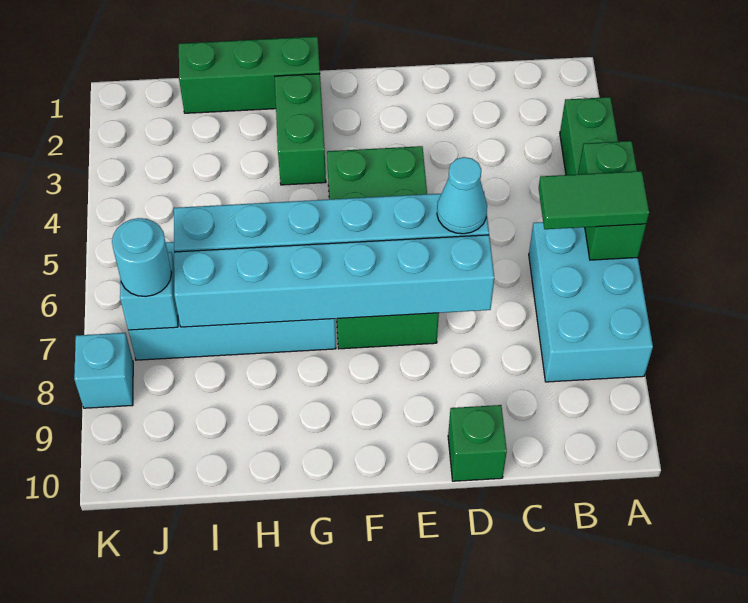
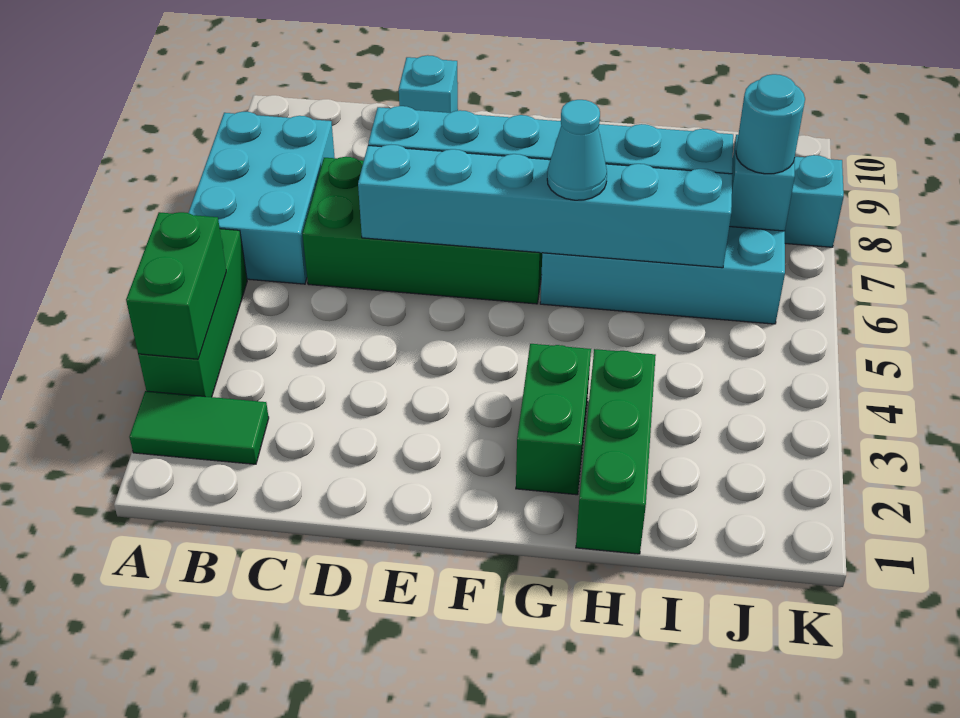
green brick A5:A6 level 2 -> green brick A3:A4 level 2
green tile A6:B6 level 3 -> green tile A2:B2 level 1
cyan cone D6 level 3 -> cyan cone G6 level 3
green brick D10 level 1 -> cyan brick D10 level 1
green brick E4:F7 level 1 -> green brick C6:F7 level 1
green brick G1:I1 level 1 -> green brick H1:H3 level 1

